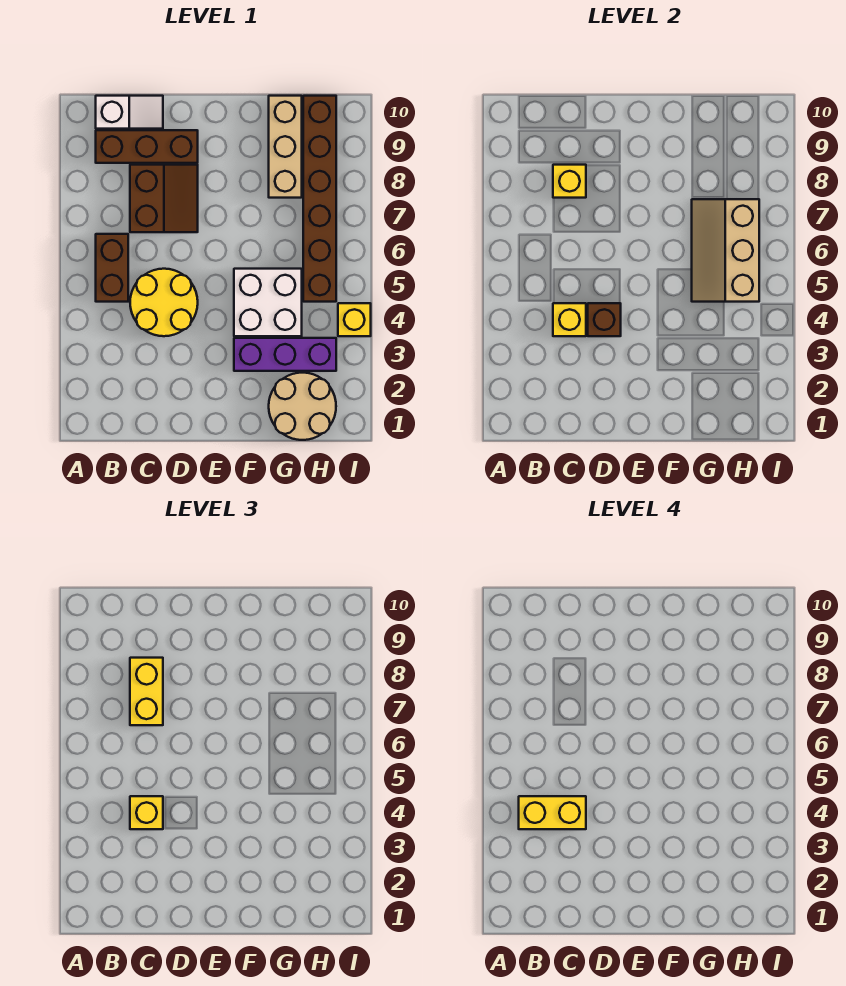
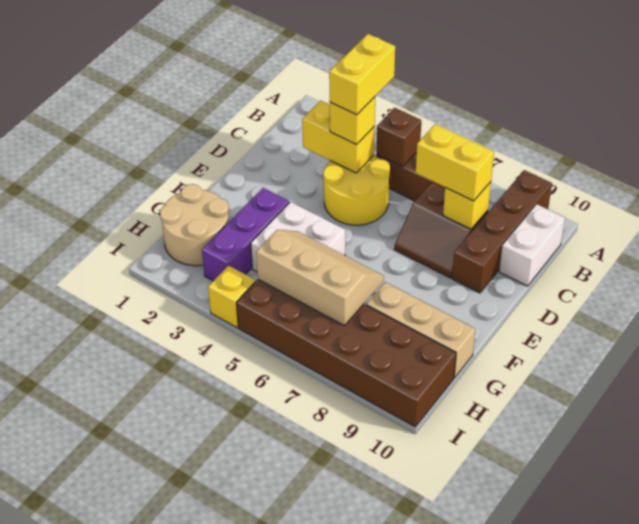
brown brick B9:D9 level 1 -> brown brick A9:D9 level 1
white slope B10:C10 level 1 top B -> white brick B10:C10 level 1
yellow brick C4 level 2 -> yellow brick C3:C4 level 2
brown brick D4 level 2 -> brown brick B5 level 2
brown brick H5:H10 level 1 -> brown brick H5:I10 level 1

